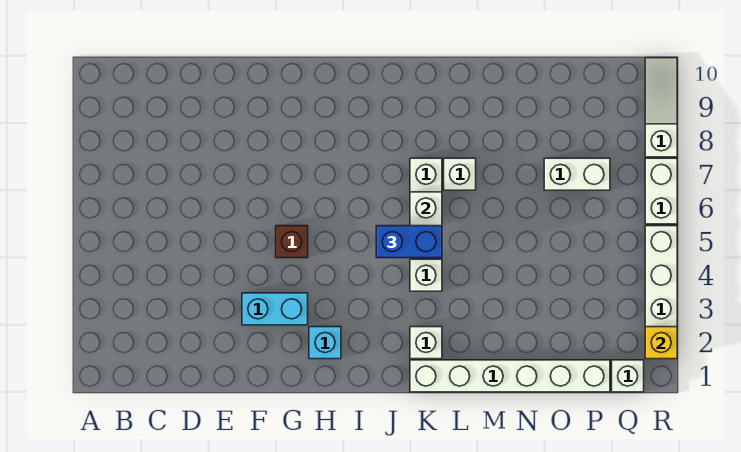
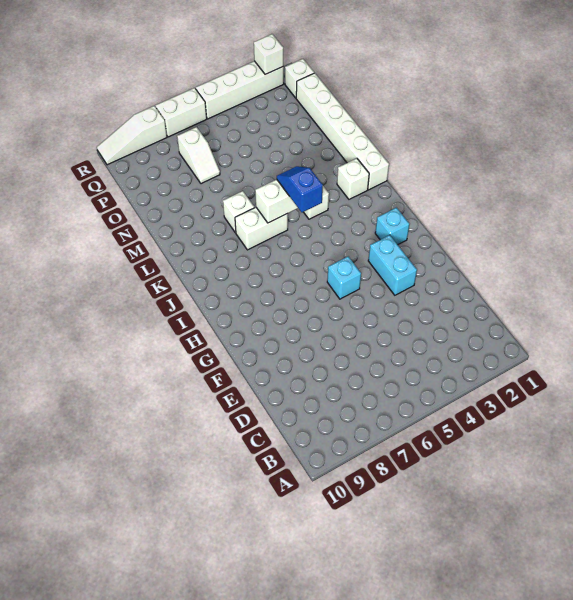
brown brick G5 level 1 -> cyan brick G5 level 1
blue brick J5:K5 level 3 -> blue slope J5:K5 level 3 top J
white brick O7:P7 level 1 -> white slope O7:P7 level 1 top P
yellow brick R2 level 2 -> white brick R2 level 2

